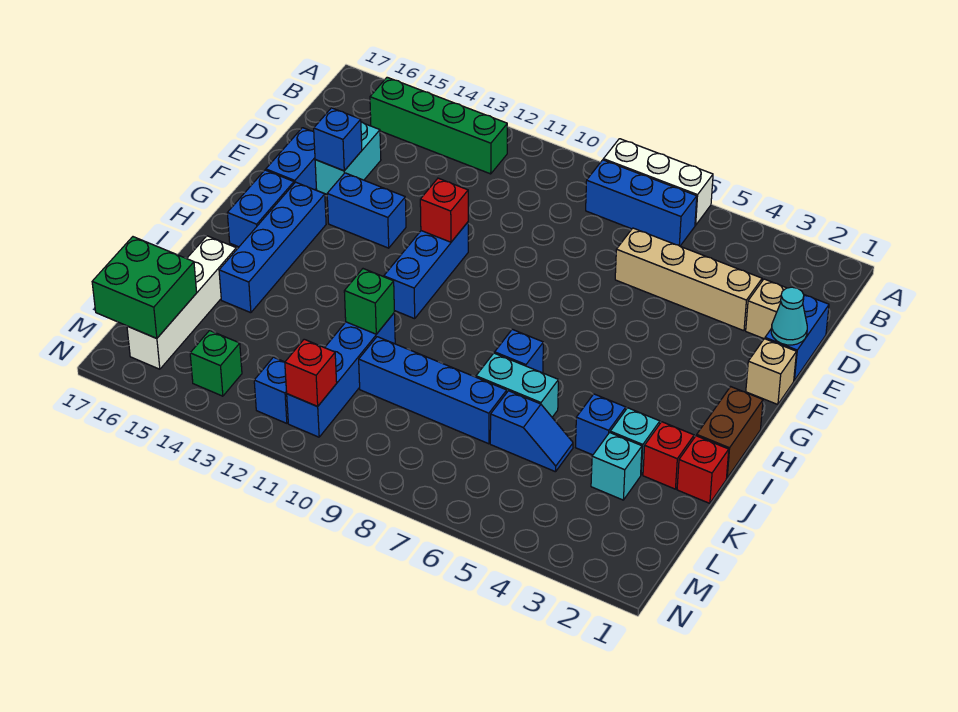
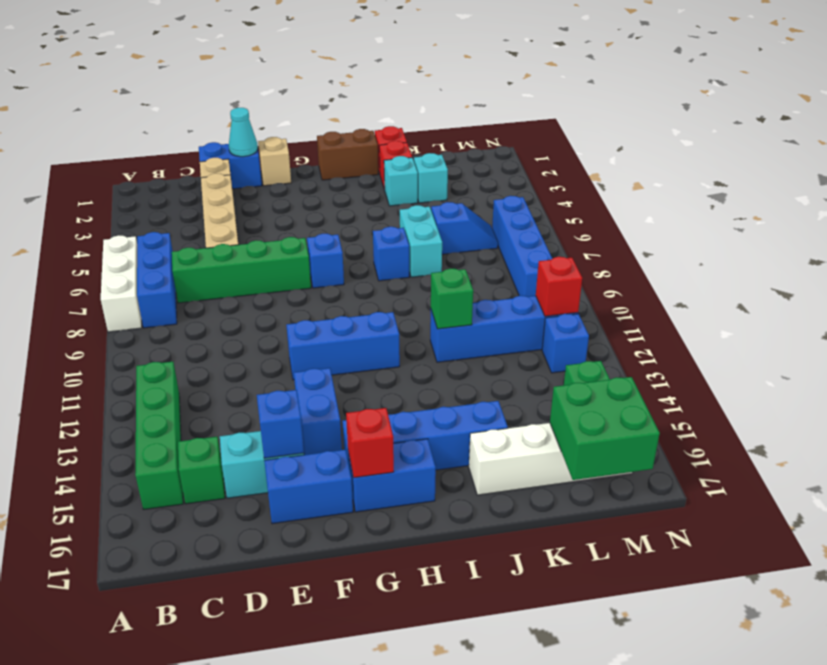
none -> green brick C7:F7 level 1
none -> green brick C15 level 1
red brick F11 level 2 -> red brick G16 level 2
blue brick J4 level 1 -> blue brick G7 level 1
blue slope K5:K6 level 1 top 6 -> blue slope K6:L6 level 1 top K
blue brick K7:K10 level 1 -> blue brick M6:M9 level 1

